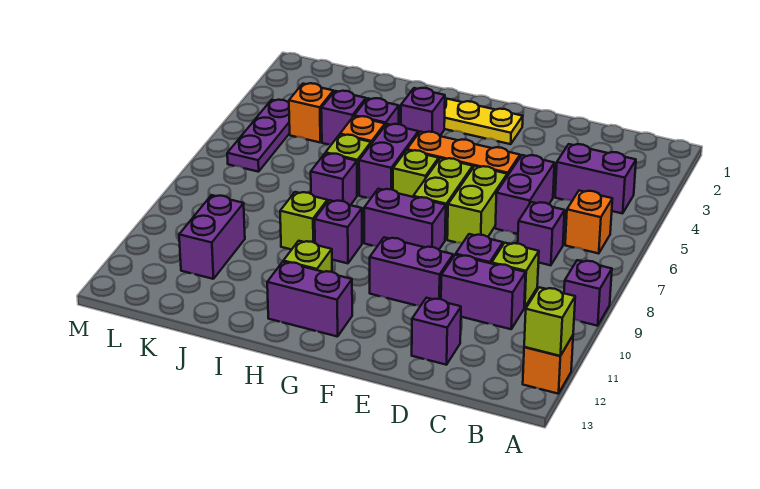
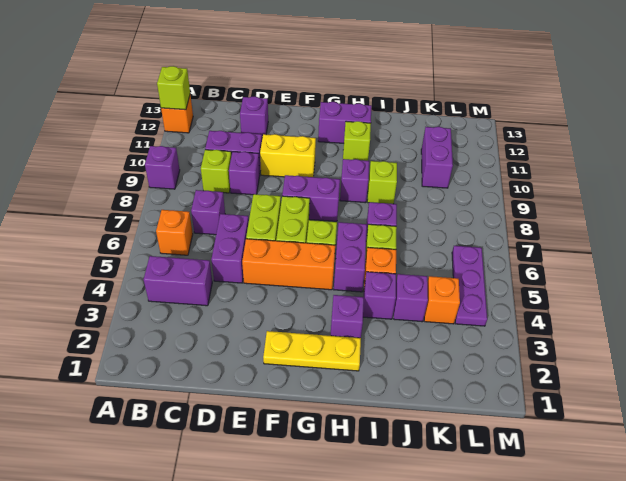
purple brick E10:F10 level 1 -> yellow brick E10:F10 level 1

